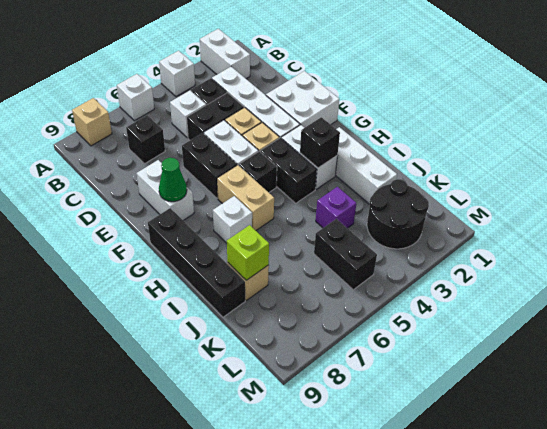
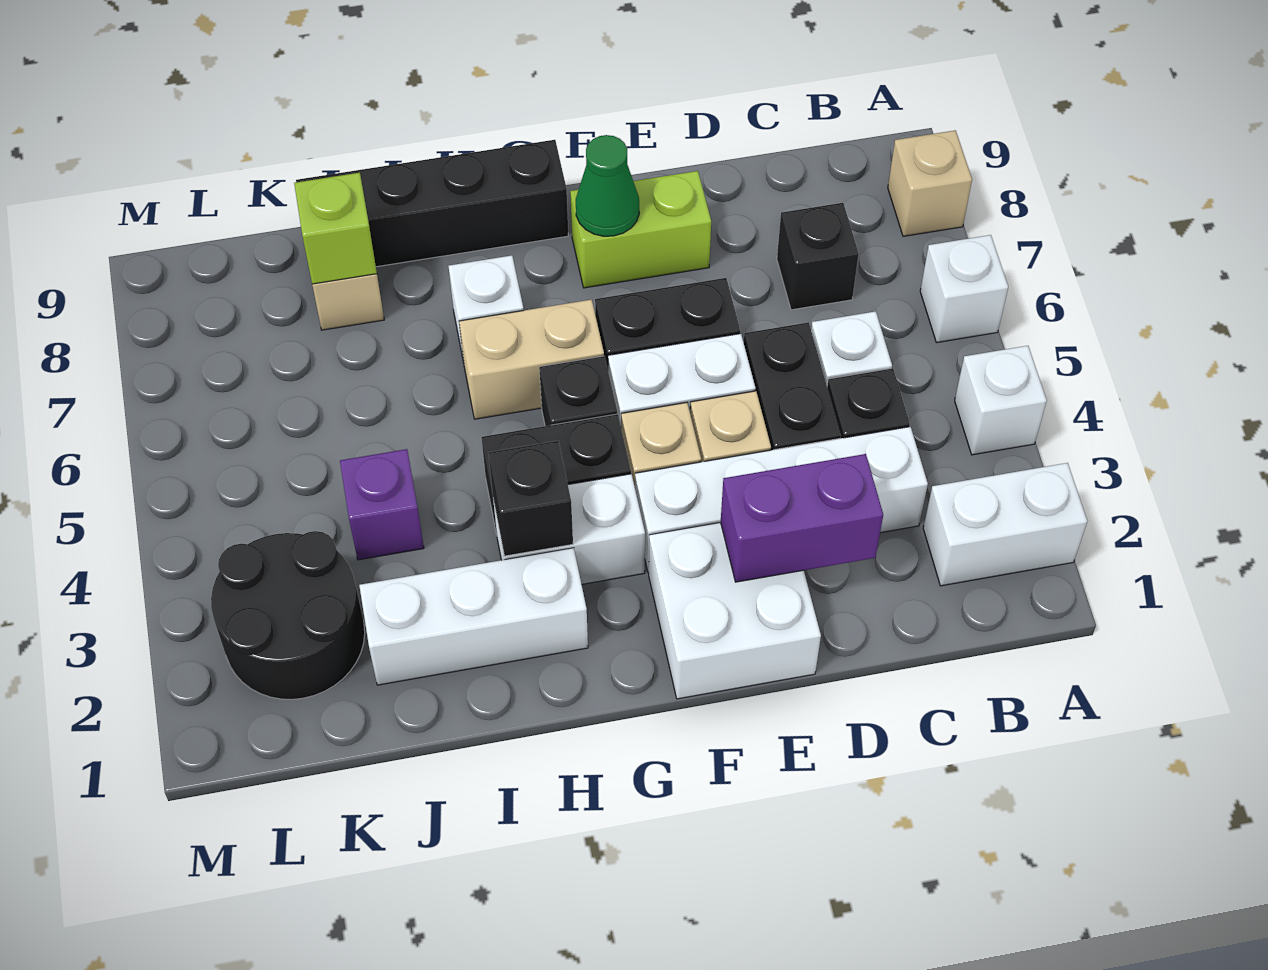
none -> purple brick D2:E2 level 2
white brick E8:F8 level 1 -> lime brick E8:F8 level 1
black brick K5:L5 level 1 -> none

